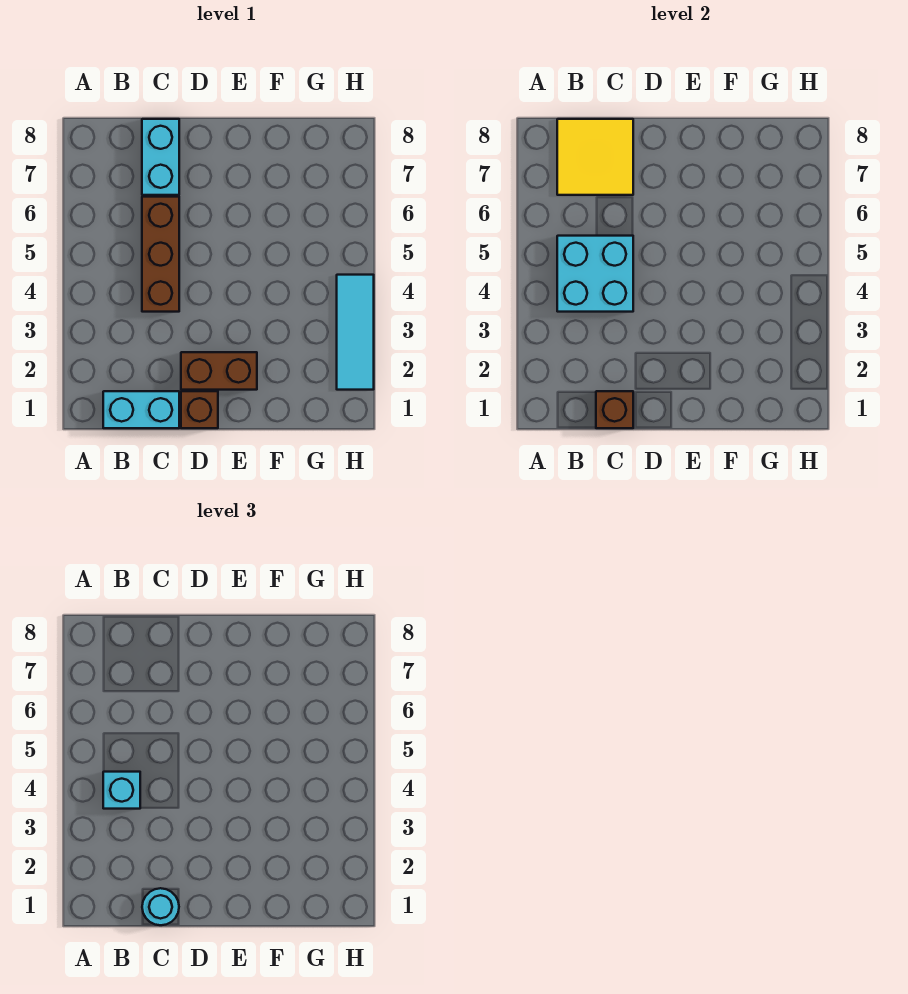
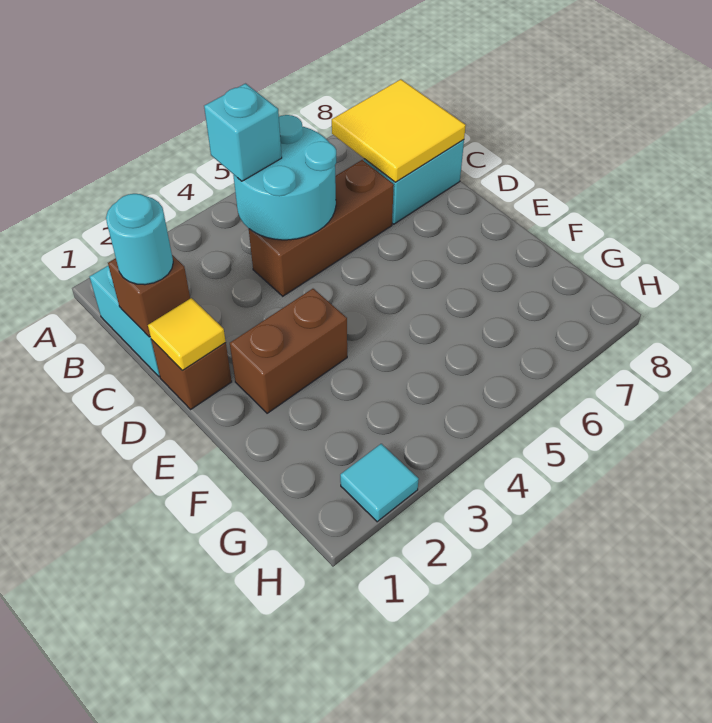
cyan brick B4:C5 level 2 -> cyan round brick B4:C5 level 2
none -> yellow tile D1 level 2
brown brick D2:E2 level 1 -> brown brick E2:E3 level 1
cyan tile H2:H4 level 1 -> cyan tile H2 level 1

